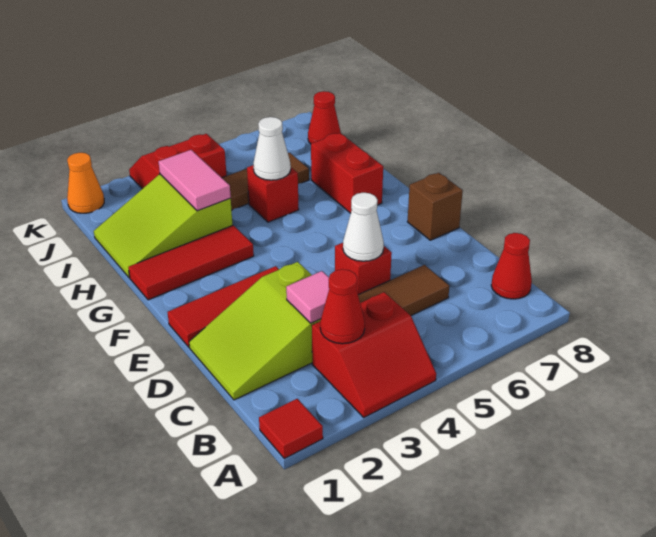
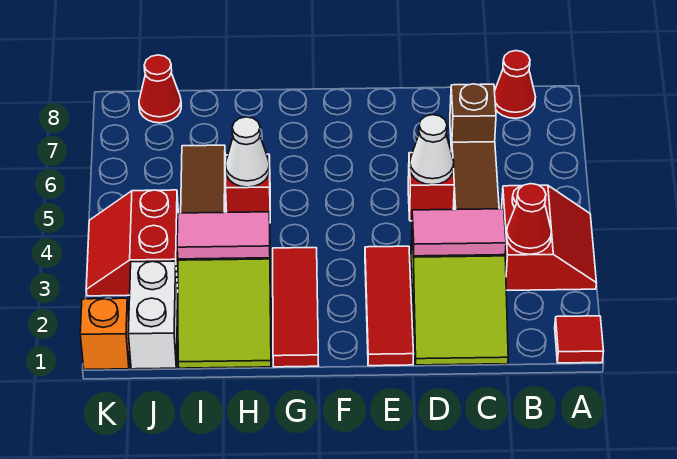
pink tile C3 level 2 -> pink tile C3:D3 level 2
brown brick E8 level 1 -> brown brick C7 level 1
red brick G7:H7 level 1 -> none
none -> white brick J1:J2 level 1
orange cone K1 level 1 -> orange brick K1 level 1

